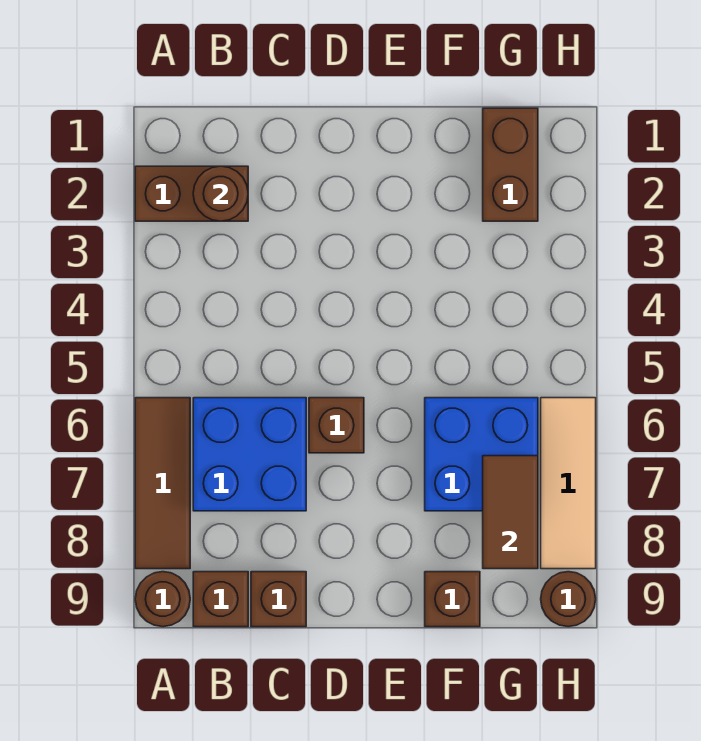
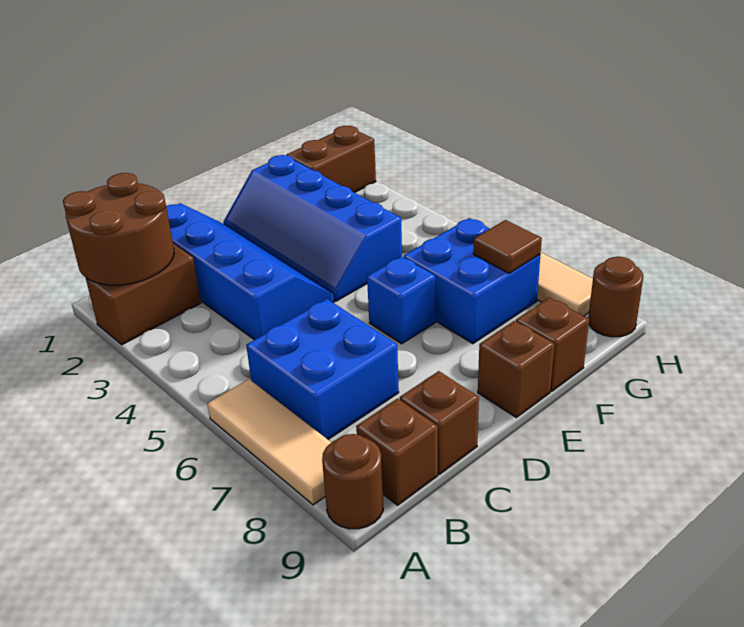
brown tile A6:A8 level 1 -> tan tile A6:A8 level 1
brown round brick B2 level 2 -> brown round brick A1:B2 level 2
none -> blue slope C1:D4 level 1 top C
brown brick D6 level 1 -> brown brick E9 level 1
none -> blue slope E1:F4 level 1 top F
none -> blue brick E6 level 1
brown brick G1:G2 level 1 -> brown brick G1:H1 level 1
brown tile G7:G8 level 2 -> brown tile G7 level 2

